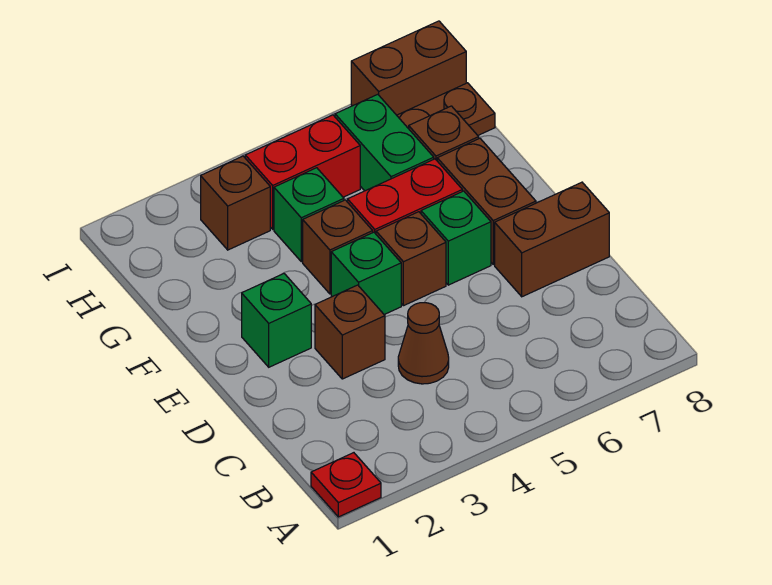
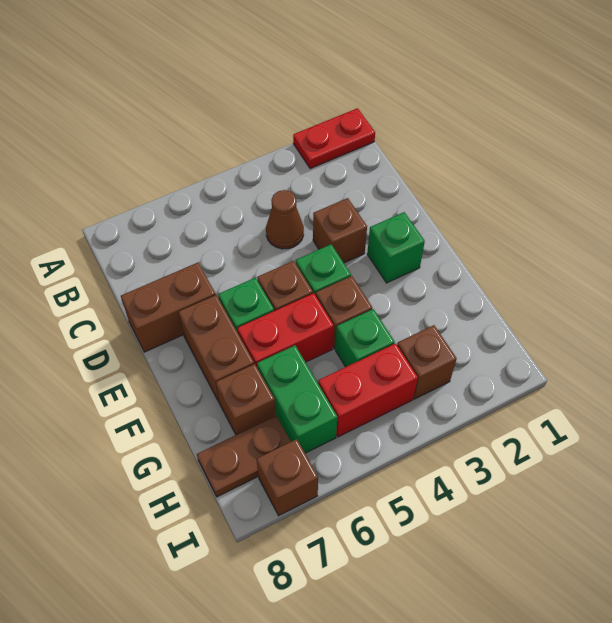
red plate A1 level 1 -> red plate A1:A2 level 1
brown brick I7:I8 level 1 -> brown brick I7 level 1

